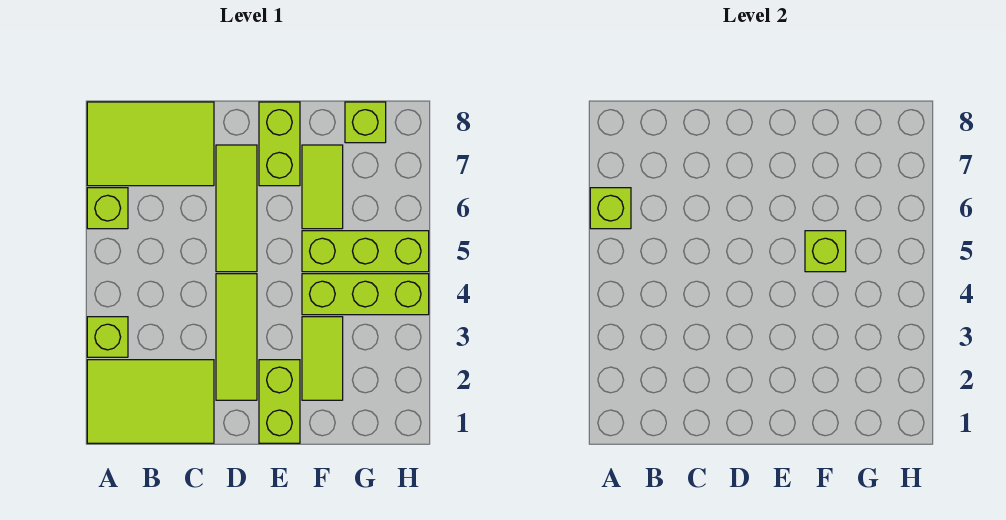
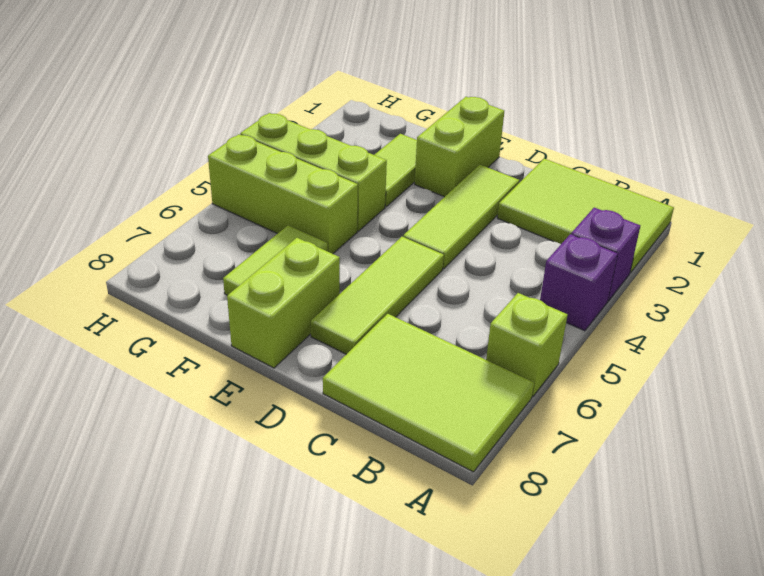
lime brick A3 level 1 -> purple brick A3 level 1
none -> purple brick A4 level 1
lime brick A6 level 2 -> none
lime brick F5 level 2 -> none
lime brick G8 level 1 -> none

